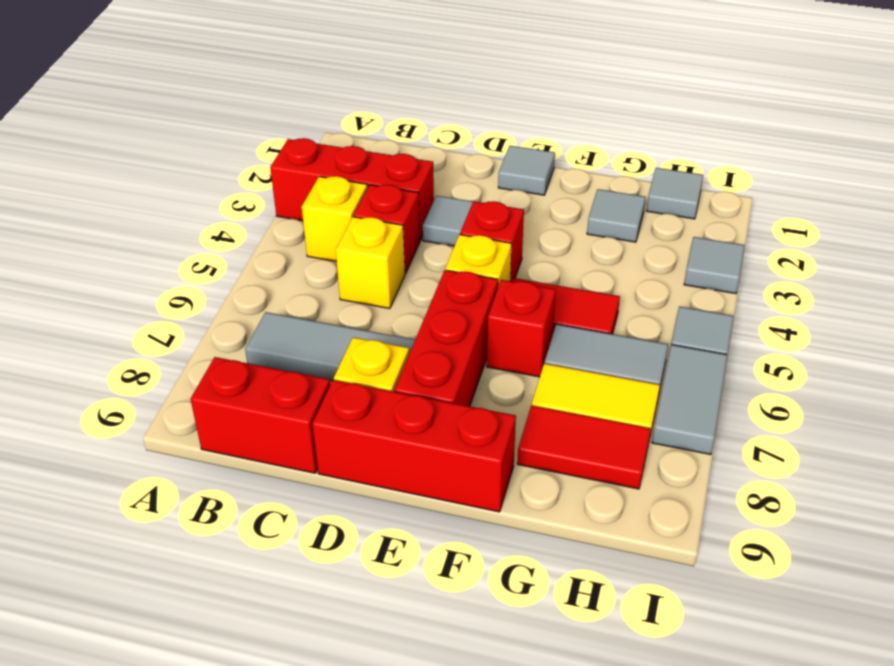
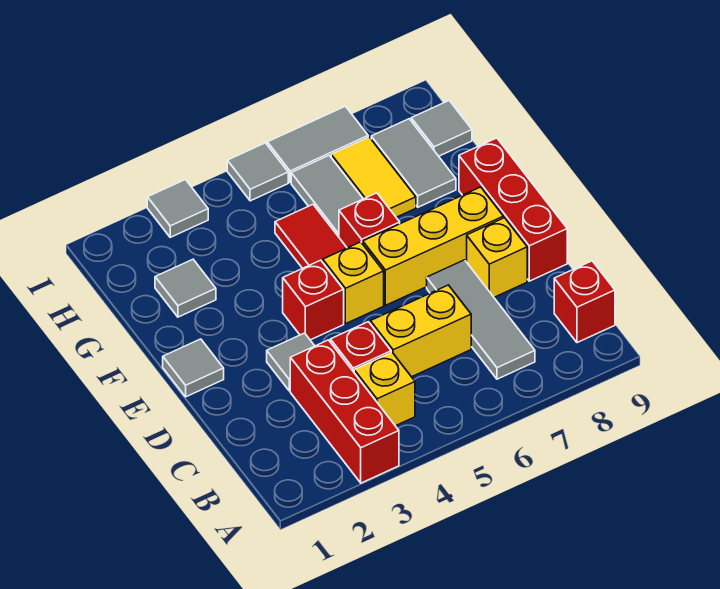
red brick B9:C9 level 1 -> red brick B9 level 1
yellow brick C5 level 1 -> yellow brick C5:C6 level 1
red brick E6:E8 level 1 -> yellow brick E6:E8 level 1
red tile G8:H8 level 1 -> grey tile G8:H8 level 1
grey tile H1 level 1 -> grey tile H9 level 1

